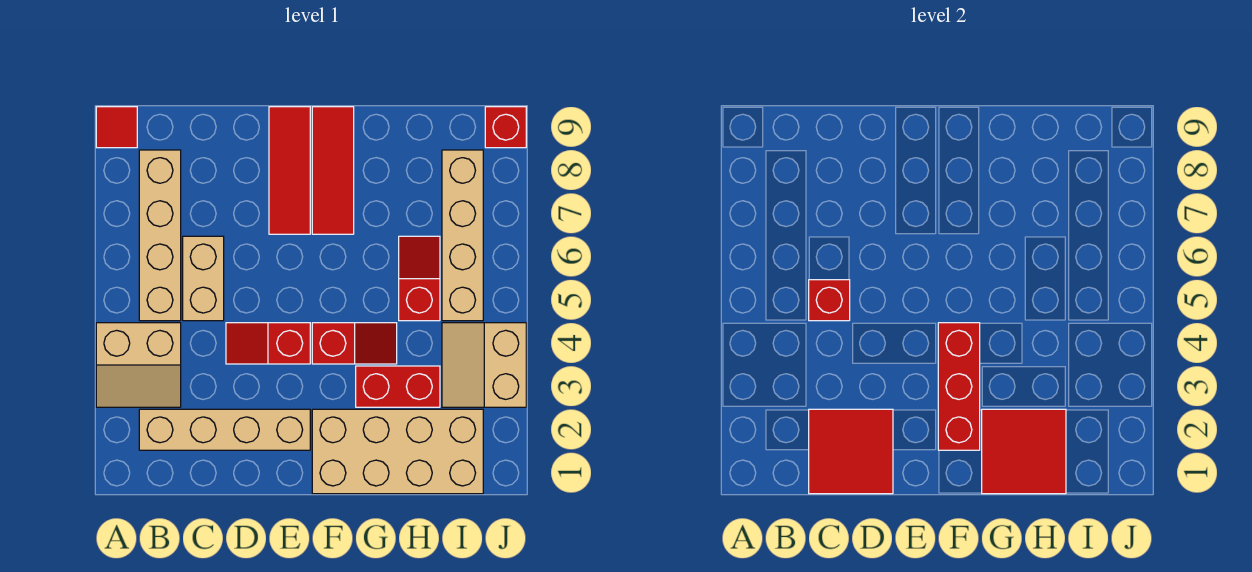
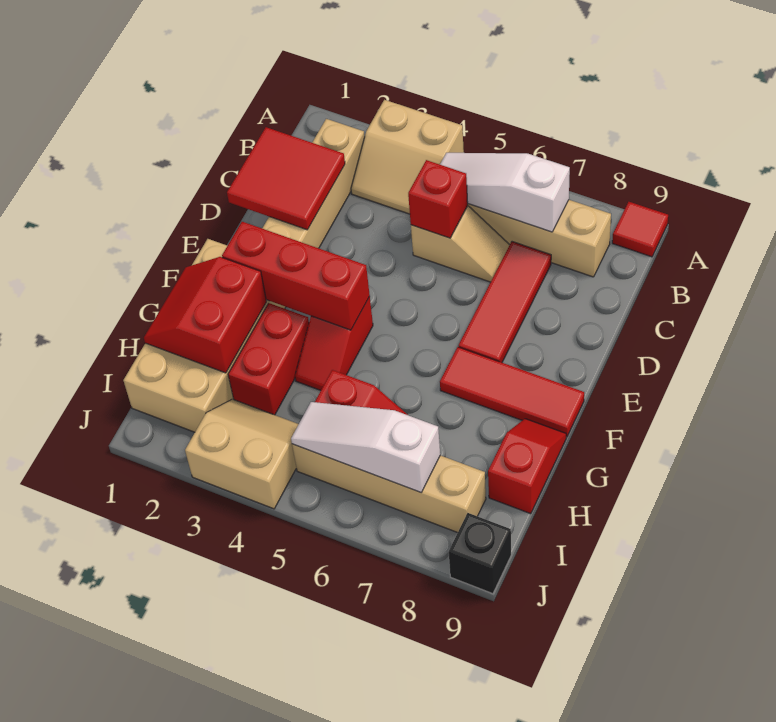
tan slope A3:B4 level 1 top 4 -> tan slope A3:B4 level 1 top A
none -> white slope B5:B7 level 2 top 7
tan brick C5:C6 level 1 -> tan slope C5:C6 level 1 top 5
red slope D4:E4 level 1 top E -> red slope G9:H9 level 1 top H
red tile E7:E9 level 1 -> red tile C7:E7 level 1
red tile G1:H2 level 2 -> red slope G1:H2 level 2 top 2
none -> white slope I5:I7 level 2 top 7
red brick J9 level 1 -> black brick J9 level 1

